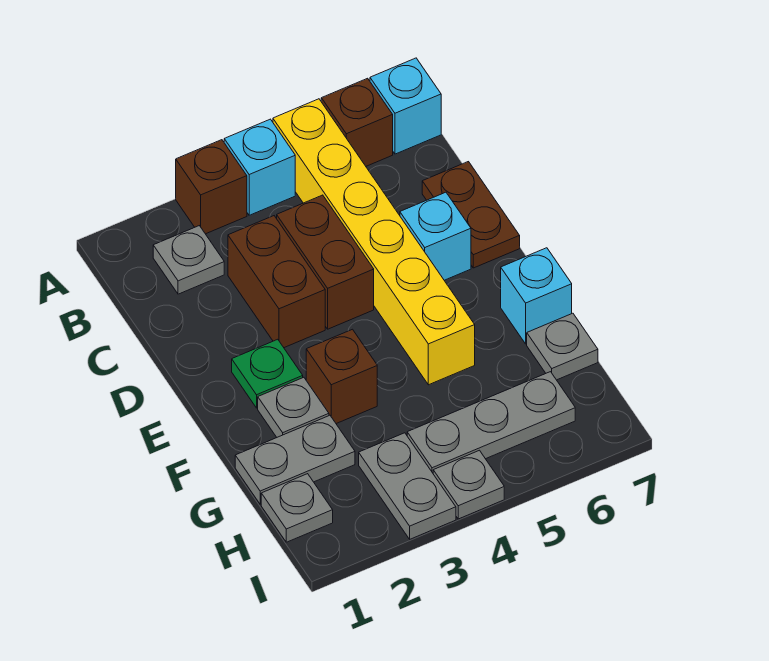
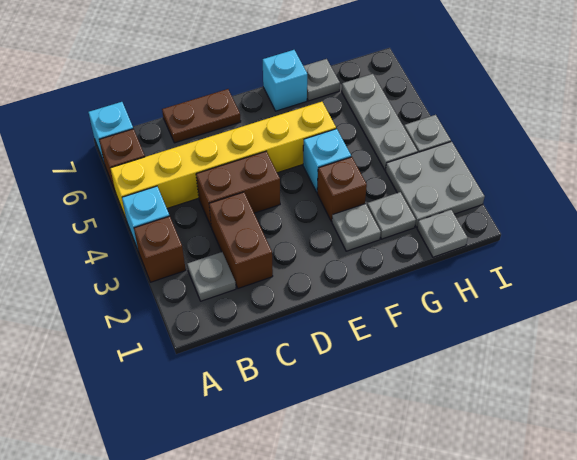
brown brick C3:D3 level 1 -> brown brick C2:C3 level 1
cyan brick D6 level 1 -> cyan brick F4 level 1
green plate E2 level 1 -> none
grey plate G1:G2 level 1 -> grey plate G2 level 1
grey plate H3:I3 level 1 -> grey plate H2:I3 level 1

